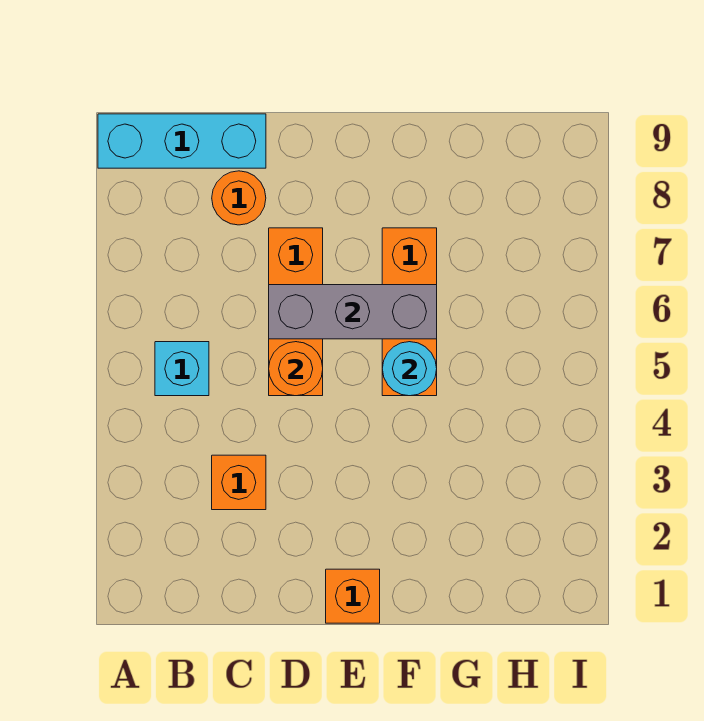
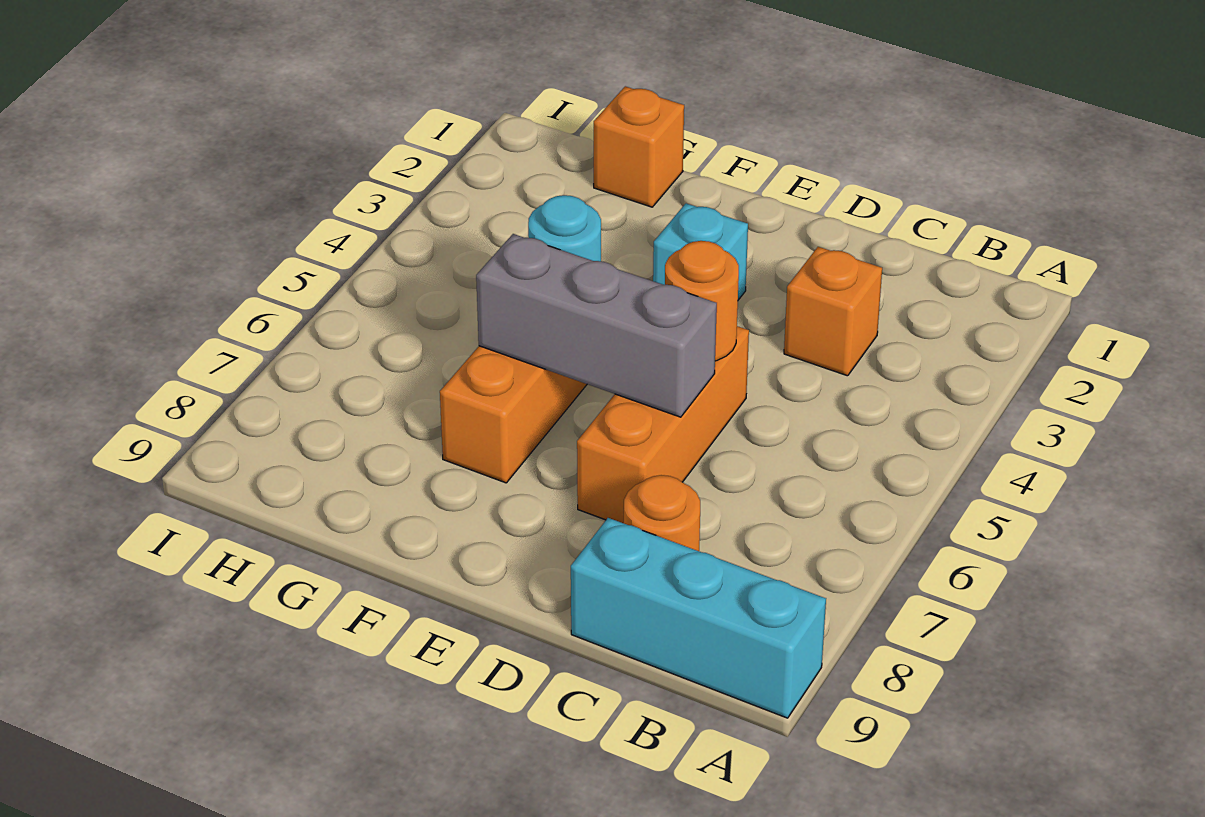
cyan brick B5 level 1 -> cyan brick E3 level 1
orange brick E1 level 1 -> orange brick G1 level 1

